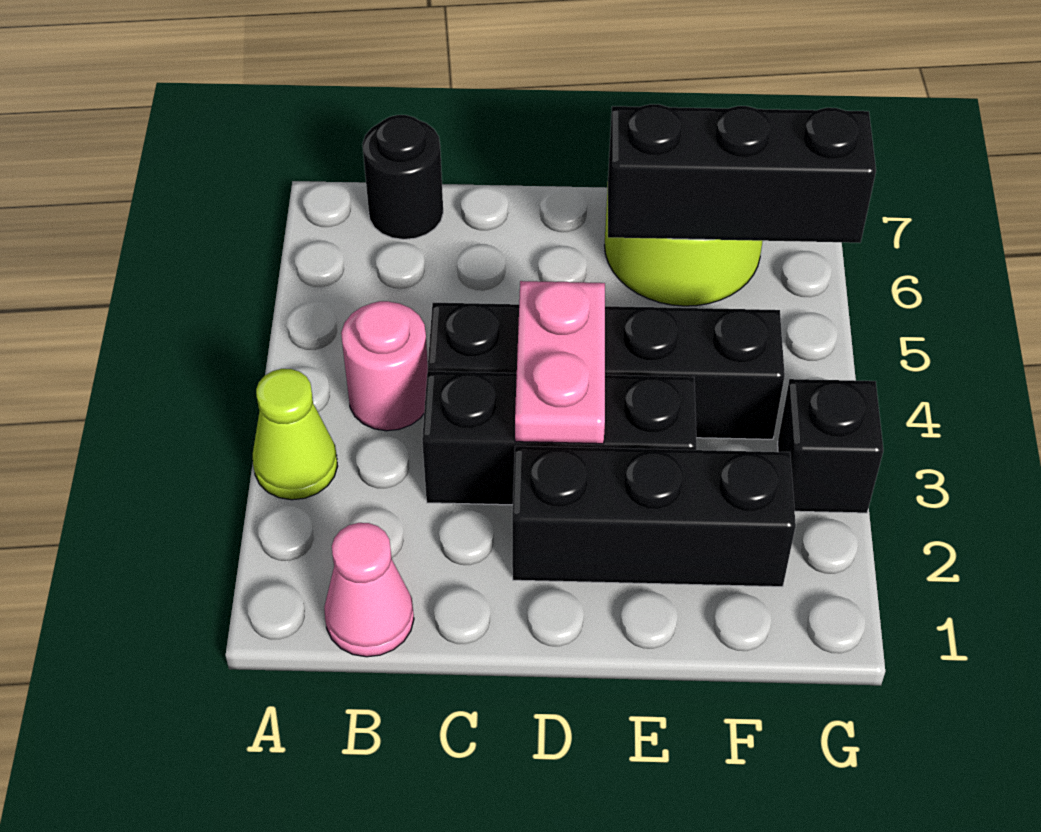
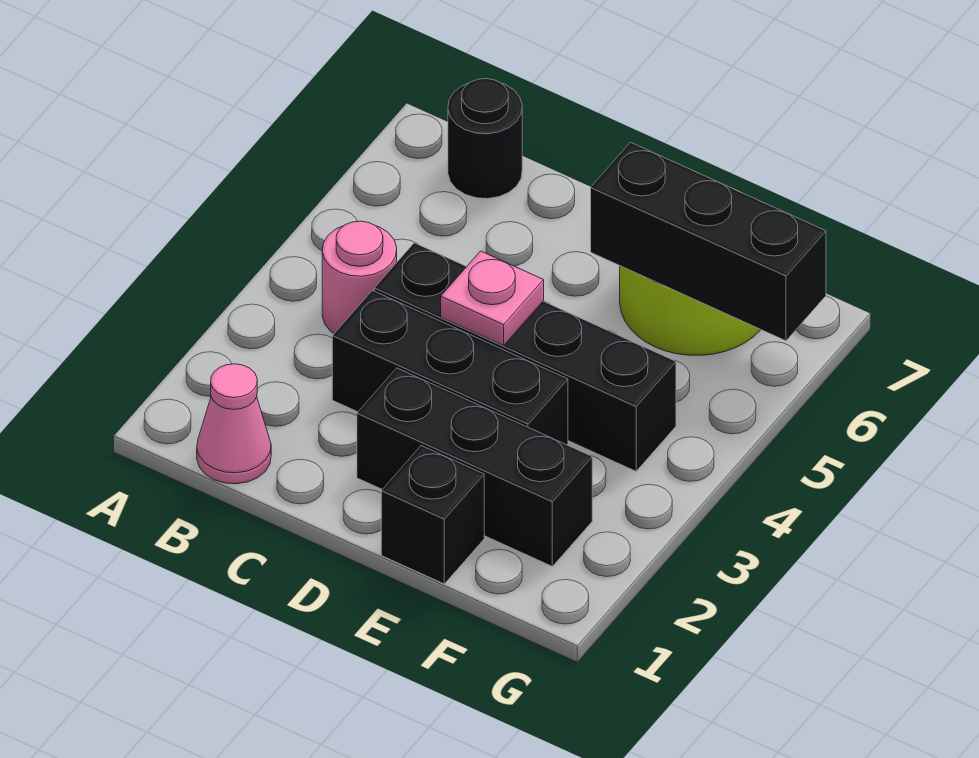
lime cone A3 level 1 -> none
pink plate D3:D4 level 2 -> pink plate D4 level 2
black brick G3 level 1 -> black brick E1 level 1

